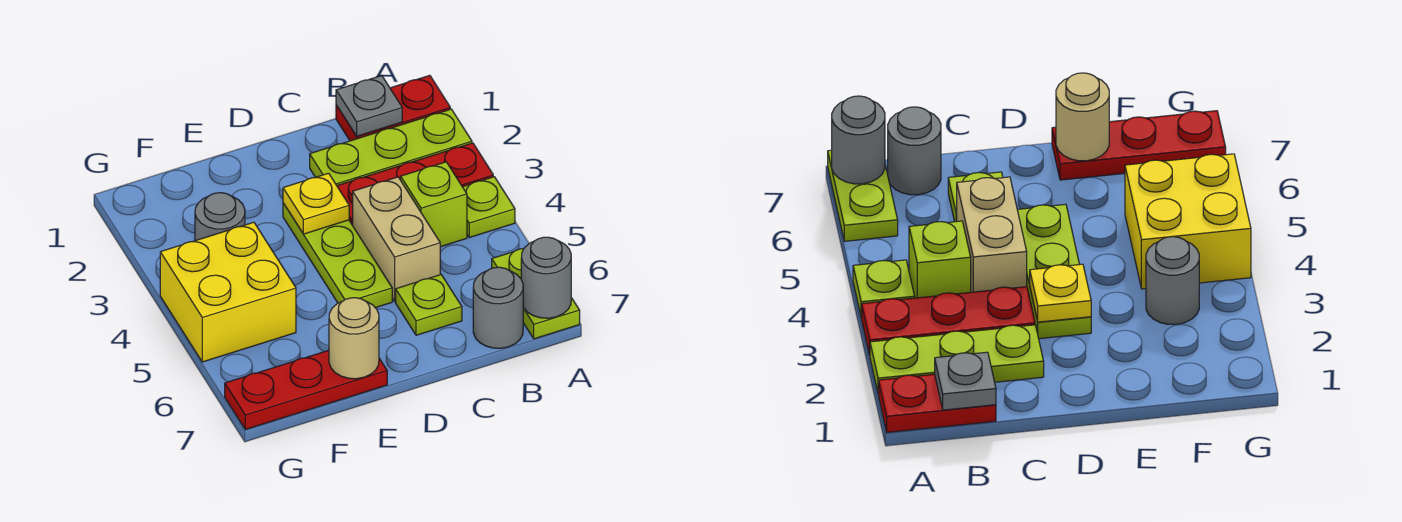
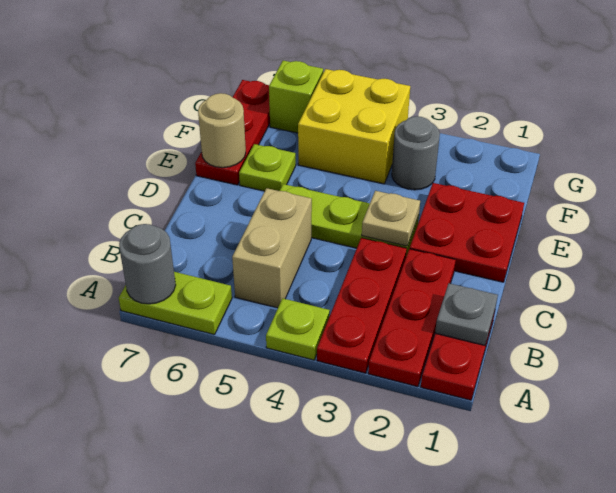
lime plate A2:C2 level 1 -> red plate A2:C2 level 1
lime brick B4 level 1 -> lime brick G6 level 1
grey round brick B7 level 1 -> none
tan brick C4:C5 level 1 -> tan brick B5:C5 level 1
lime plate C6 level 1 -> lime plate E6 level 1
none -> red plate D1:E2 level 1
yellow plate D3 level 2 -> tan plate D3 level 2

